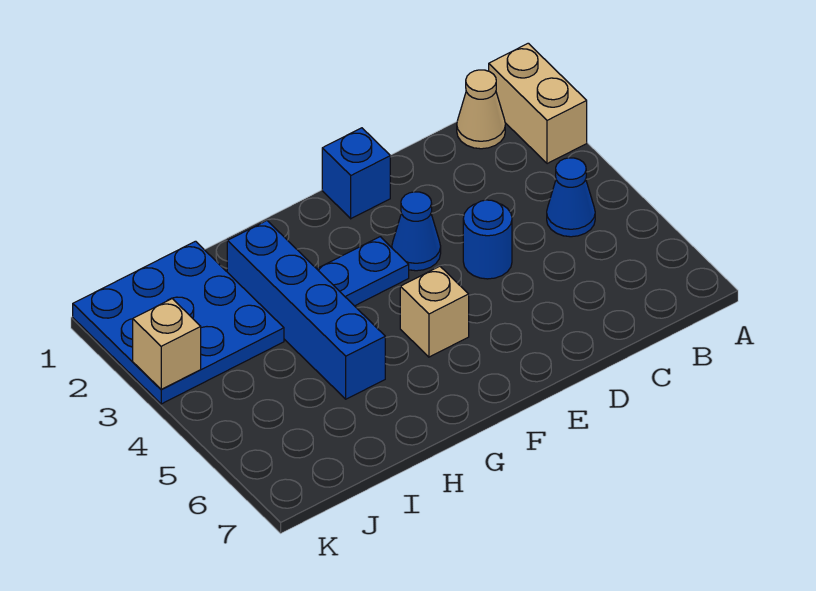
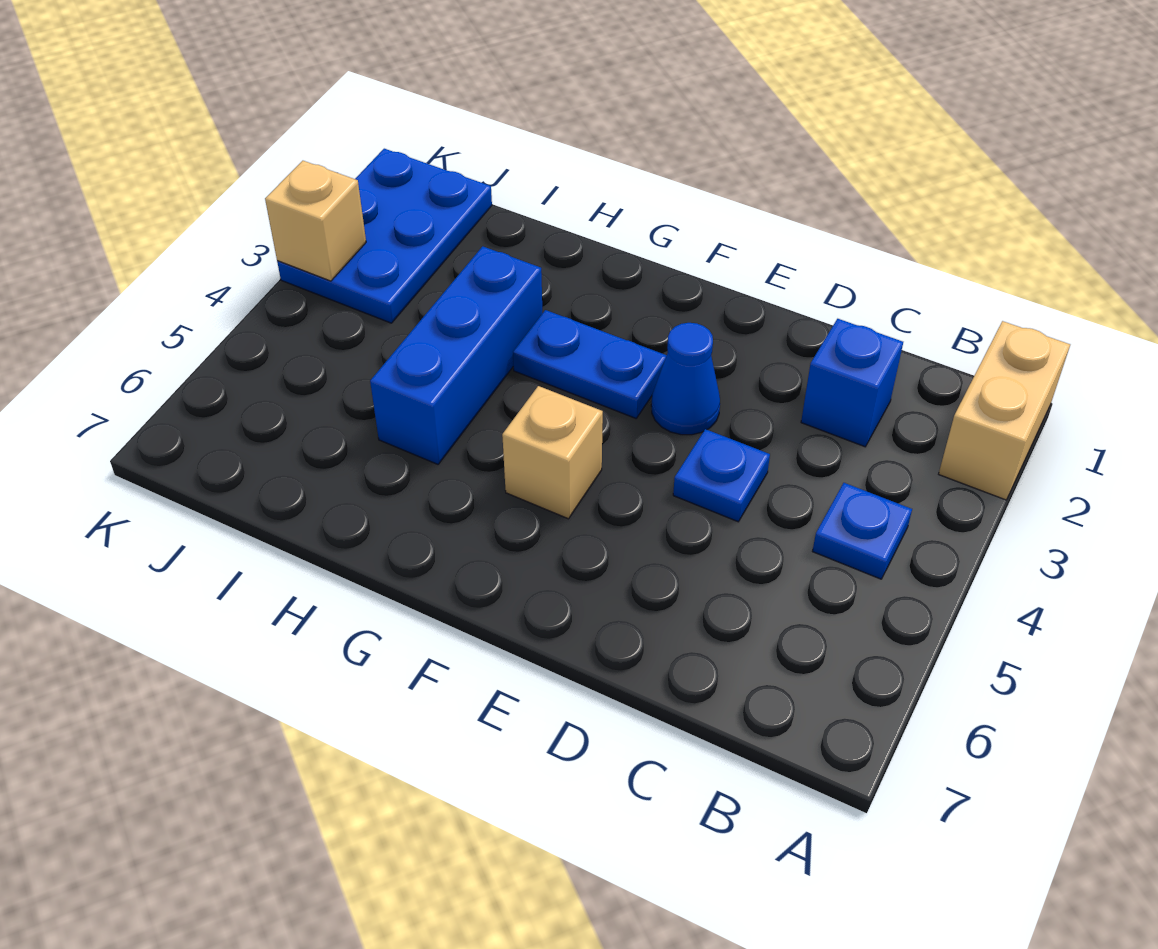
tan cone B1 level 1 -> none
blue cone B4 level 1 -> blue plate B4 level 1
blue round brick D4 level 1 -> blue plate D4 level 1
blue brick E1 level 1 -> blue brick C2 level 1
blue brick H2:H5 level 1 -> blue brick H3:H5 level 1
blue plate I1:K3 level 1 -> blue plate J1:K3 level 1

